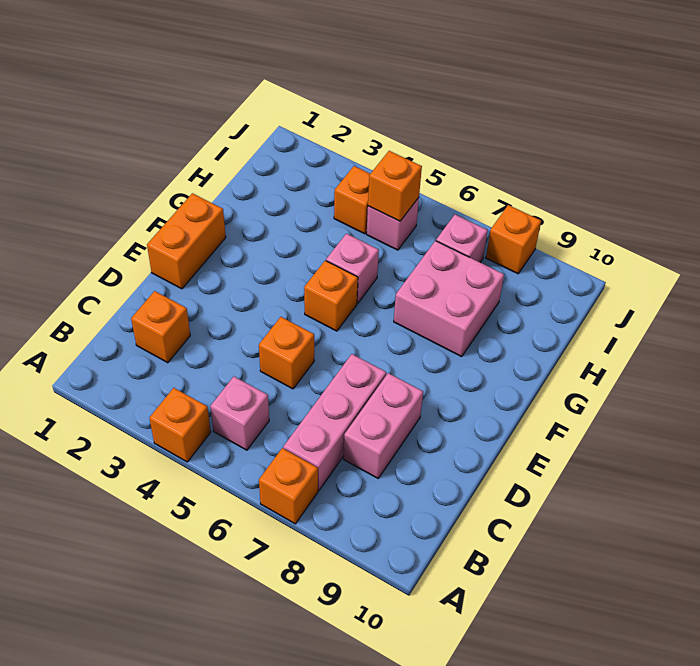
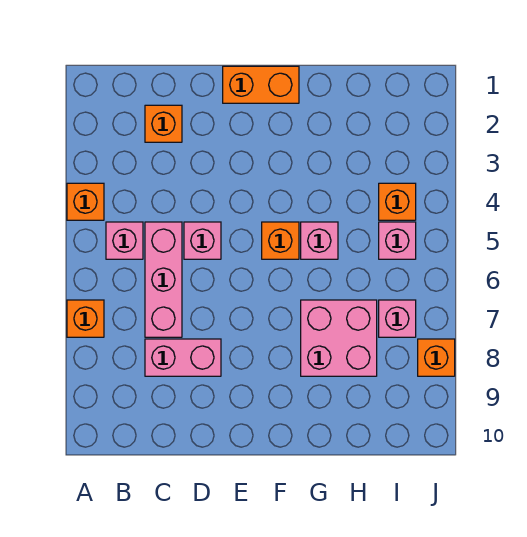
pink brick B7:D7 level 1 -> pink brick C5:C7 level 1
orange brick D5 level 1 -> pink brick D5 level 1
orange brick I5 level 2 -> none

